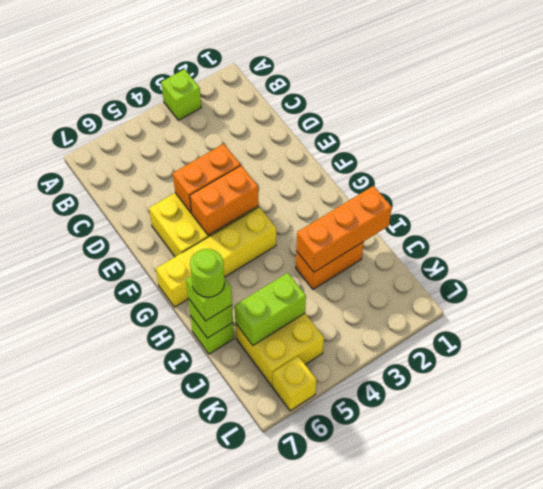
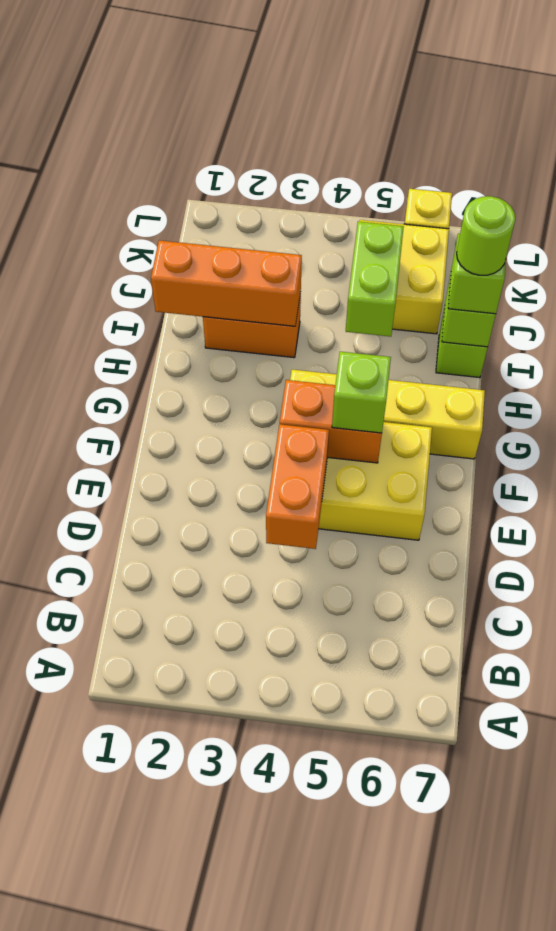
lime brick A3 level 1 -> lime brick F5 level 3
orange brick E4:E5 level 2 -> orange brick D4:E4 level 2
lime brick J5:J6 level 2 -> lime brick I5:J5 level 2

